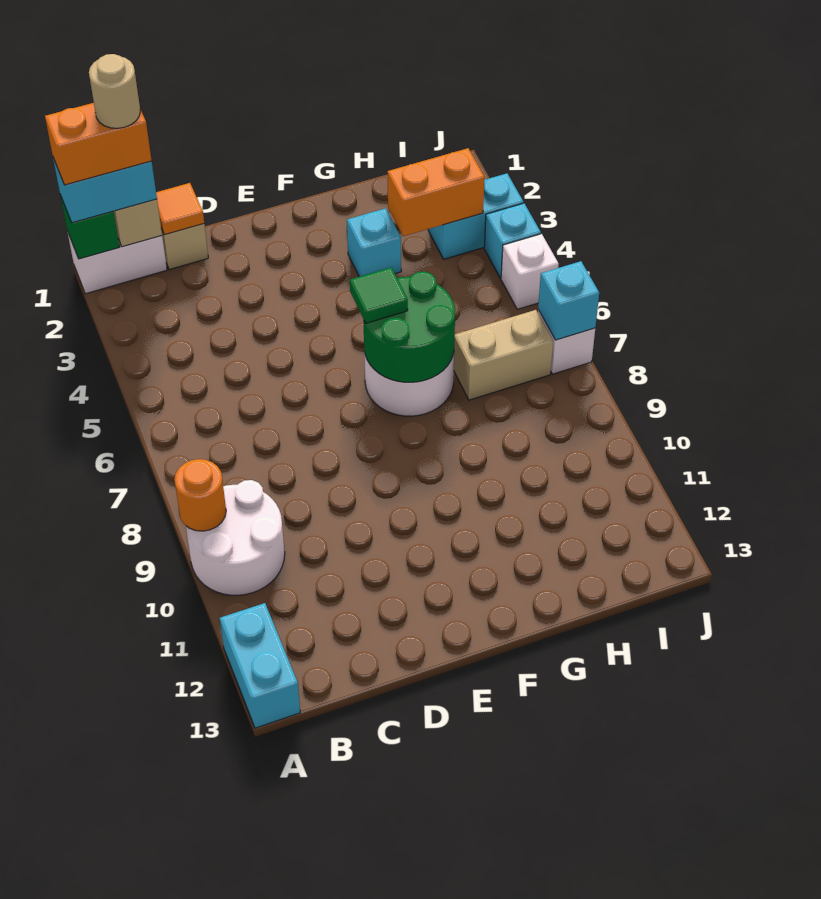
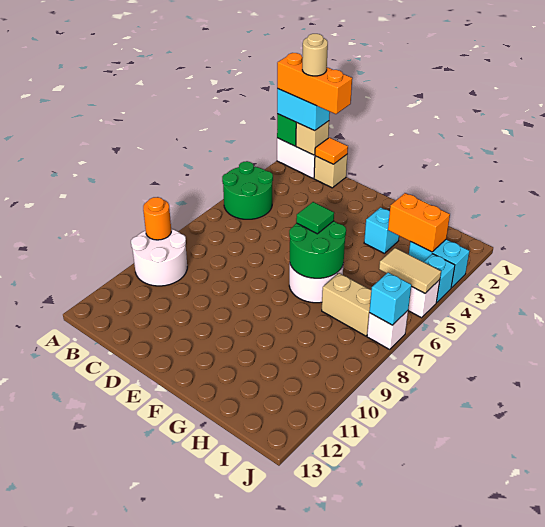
orange brick A1:B1 level 4 -> orange brick A1:C1 level 4
none -> green round brick A4:B5 level 1
cyan brick A12:A13 level 1 -> none
none -> tan tile I5:J5 level 2

